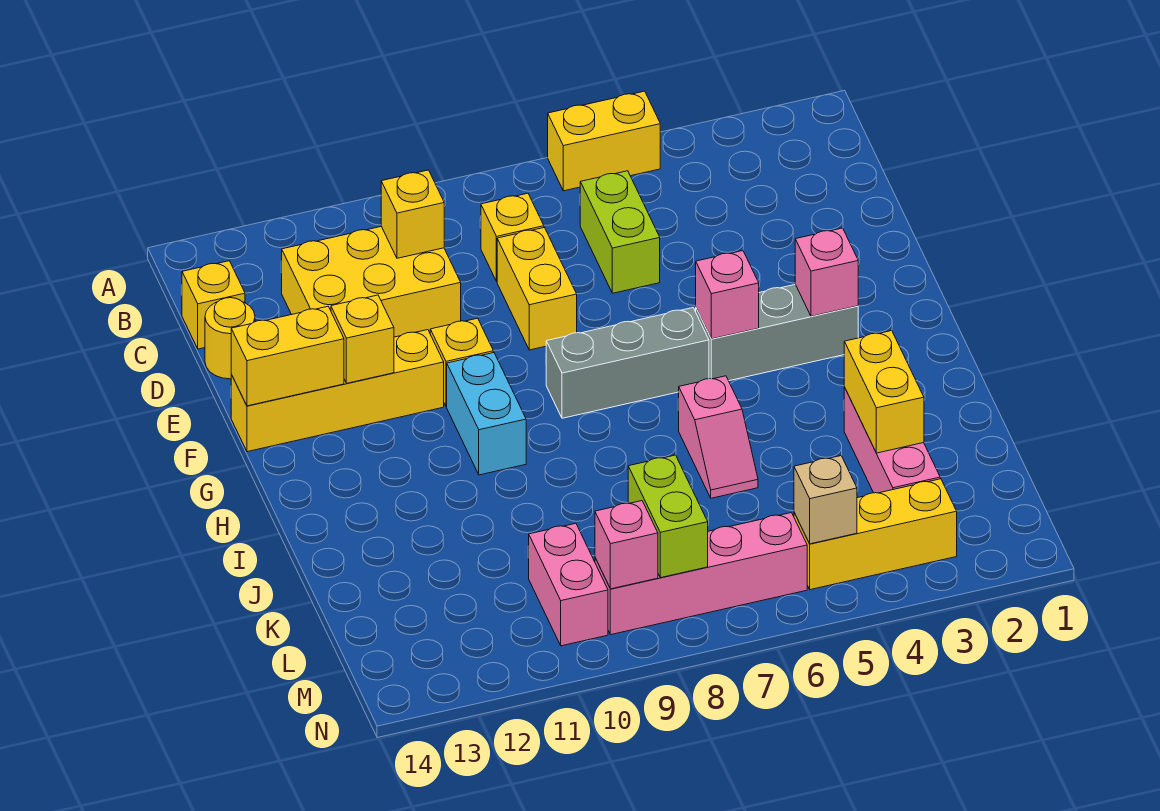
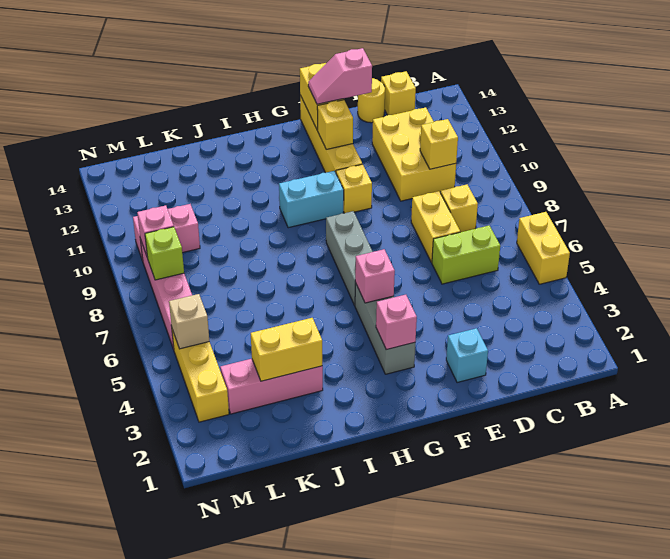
yellow brick D8:E8 level 1 -> yellow brick D7:D8 level 1
none -> cyan brick E2 level 1
pink slope I6:J6 level 1 top I -> pink slope E13:F13 level 3 top E
lime brick L8:M8 level 2 -> lime brick M8 level 2

